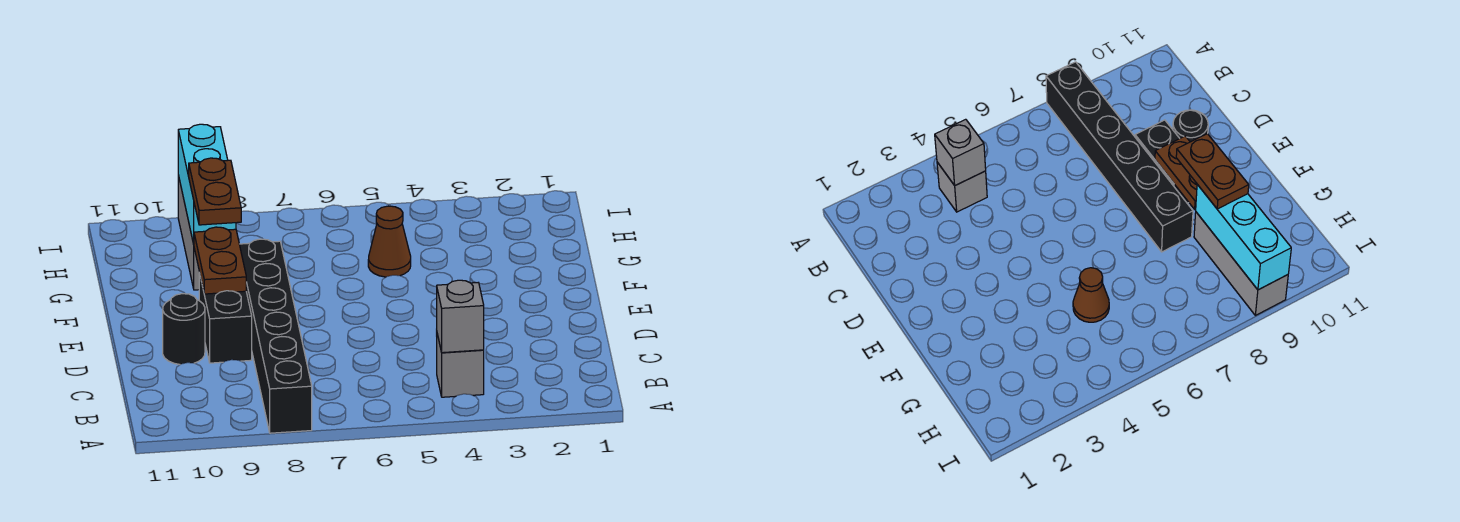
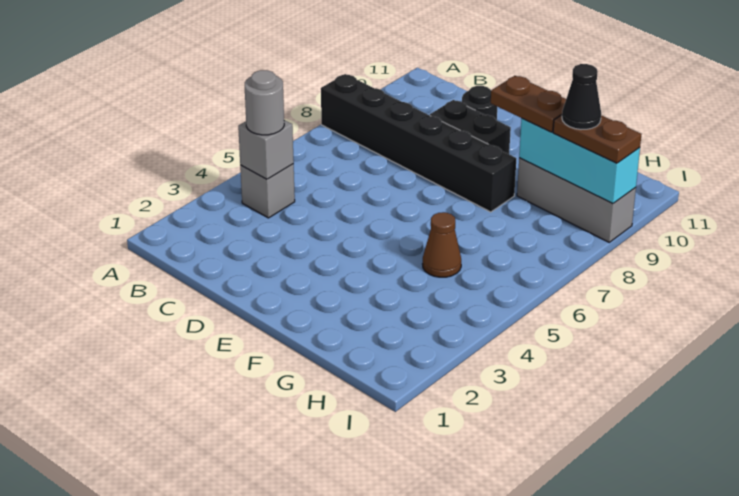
none -> grey round brick B4 level 3
brown plate E9:F9 level 2 -> brown plate H9:I9 level 3
none -> black cone H9 level 4

